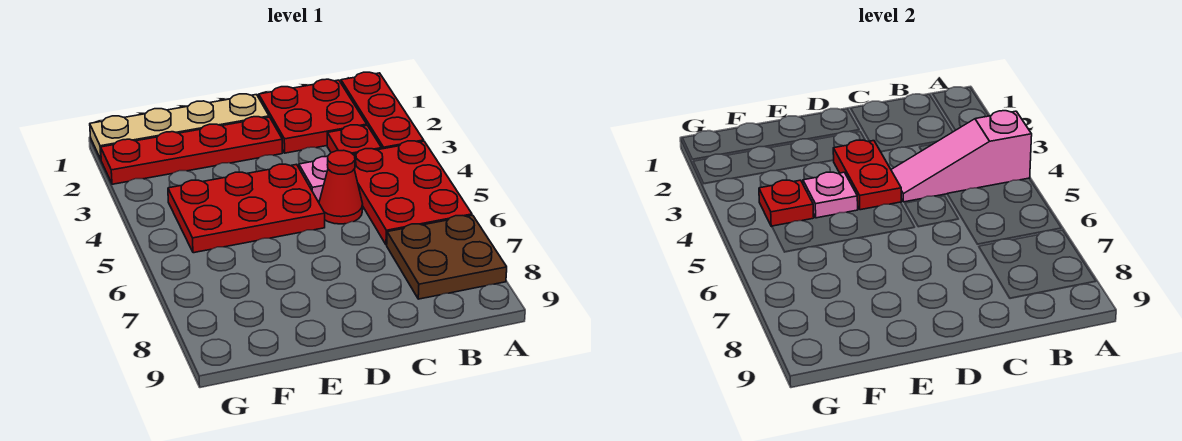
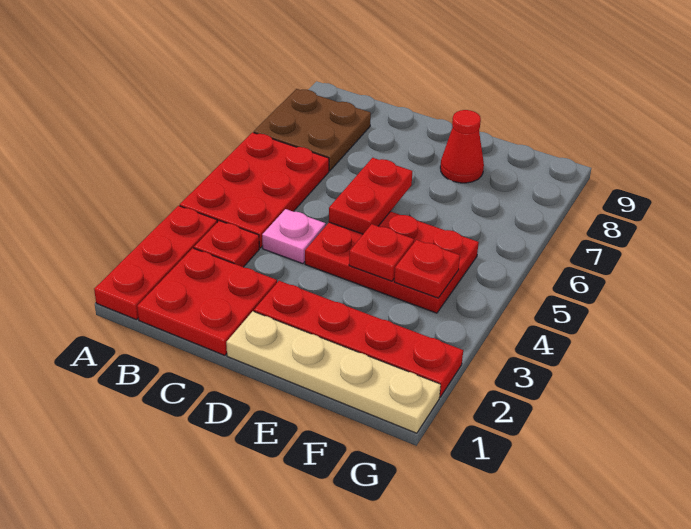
pink slope A4:C4 level 2 top A -> none
red cone C5 level 1 -> red cone E8 level 1
red plate D3:D4 level 2 -> red plate D5:D6 level 2
pink plate E4 level 2 -> red plate E4 level 2

